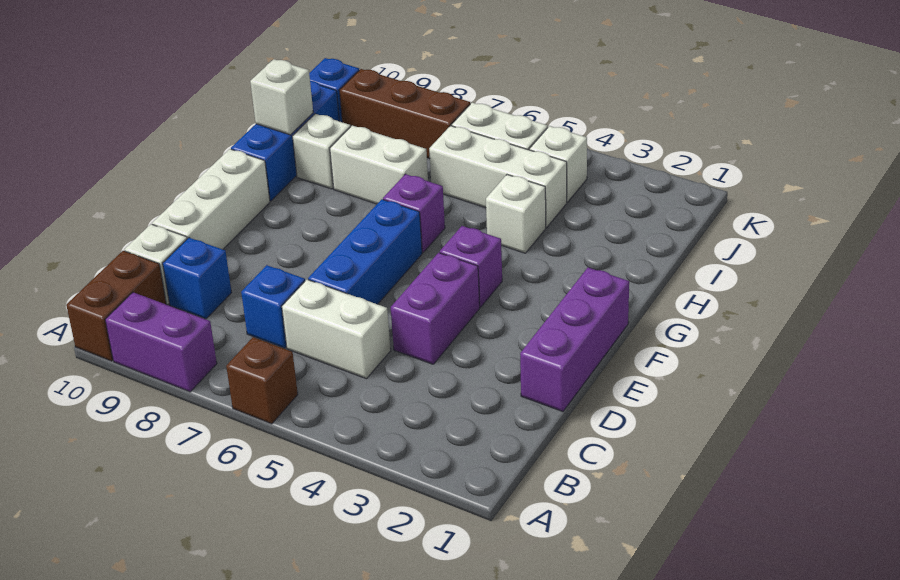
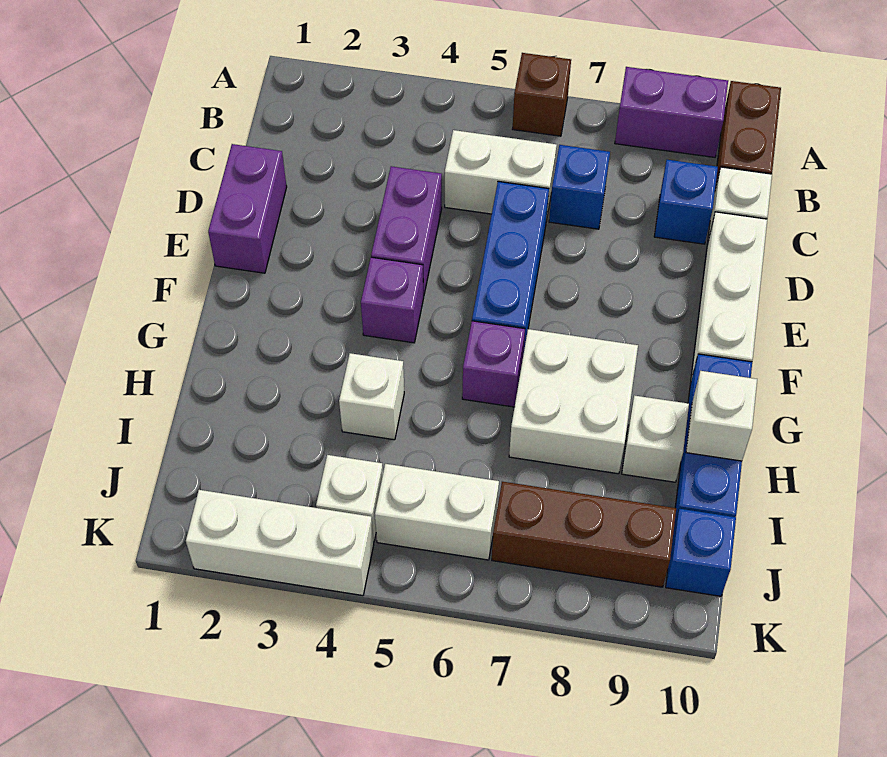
purple brick D1:F1 level 1 -> purple brick D1:E1 level 1
white brick H7:H8 level 1 -> white brick G7:H8 level 1
white brick I4:I6 level 1 -> white brick K2:K4 level 1

